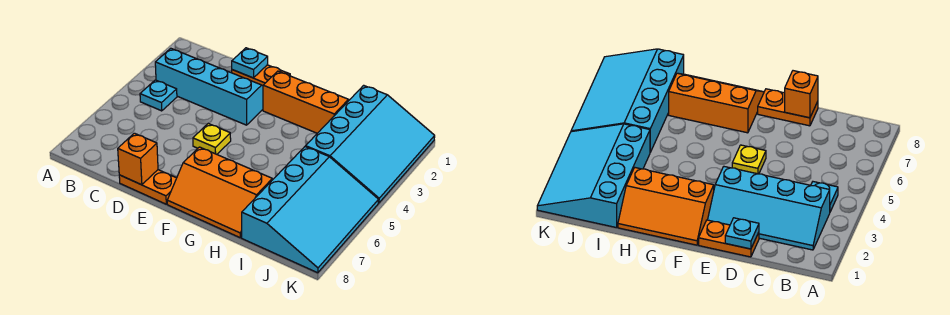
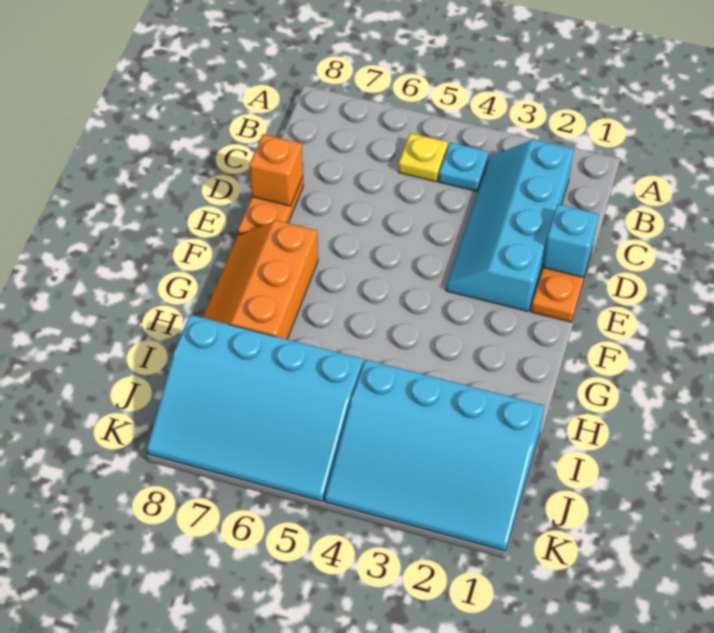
cyan slope B2:E3 level 1 top 3 -> cyan slope B2:E3 level 1 top 2
cyan plate D1 level 2 -> cyan brick D1 level 2
yellow plate E5 level 1 -> yellow plate B5 level 1
orange slope F1:H2 level 1 top 2 -> none

